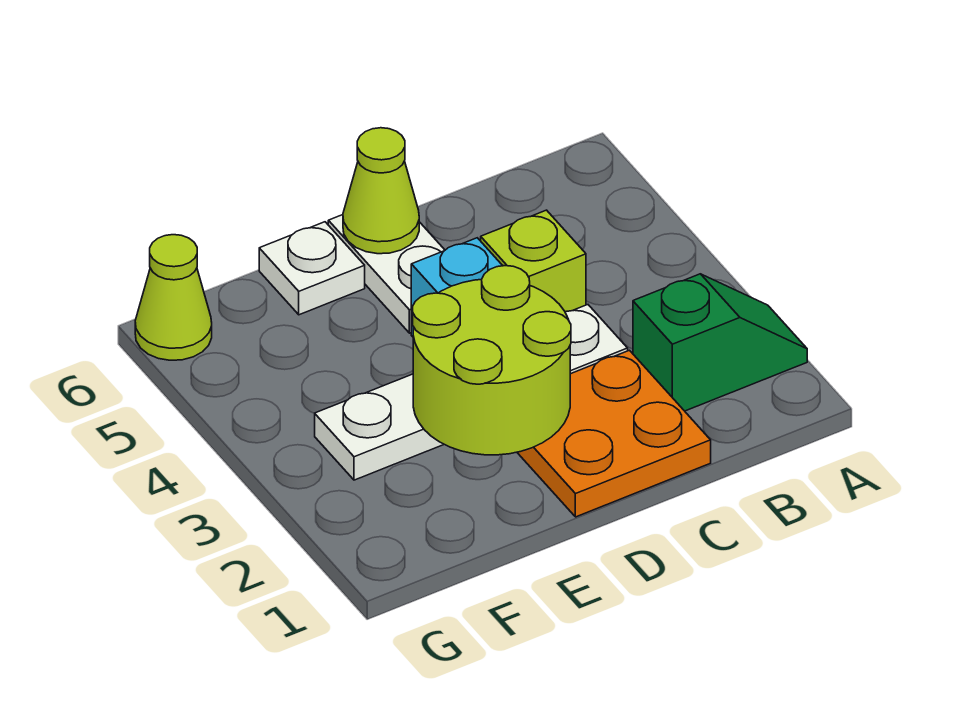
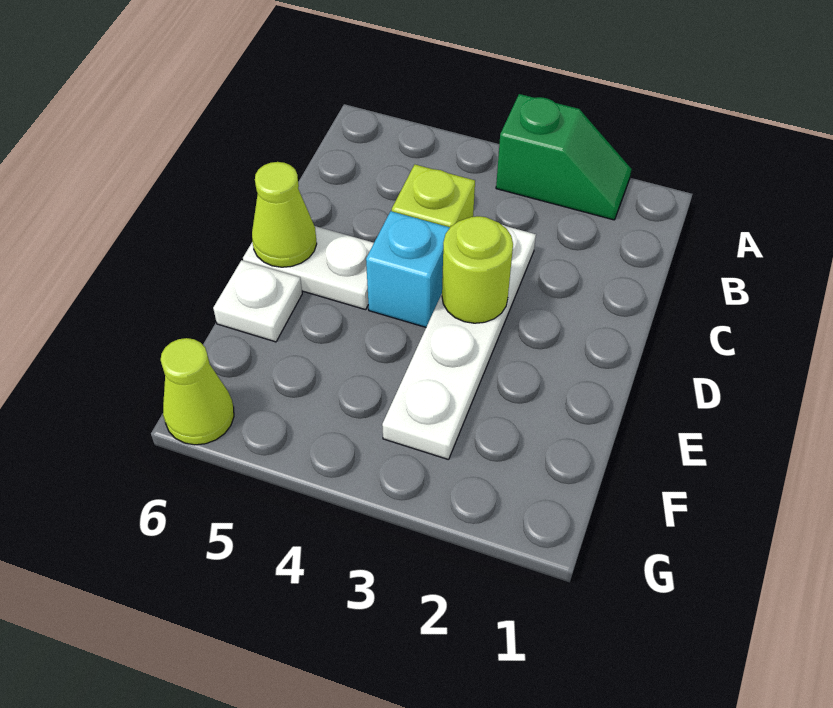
green slope A2:B2 level 1 top B -> green slope A2:A3 level 1 top 3
orange plate C1:D2 level 1 -> none
lime round brick D2:E3 level 2 -> lime round brick D3 level 2

